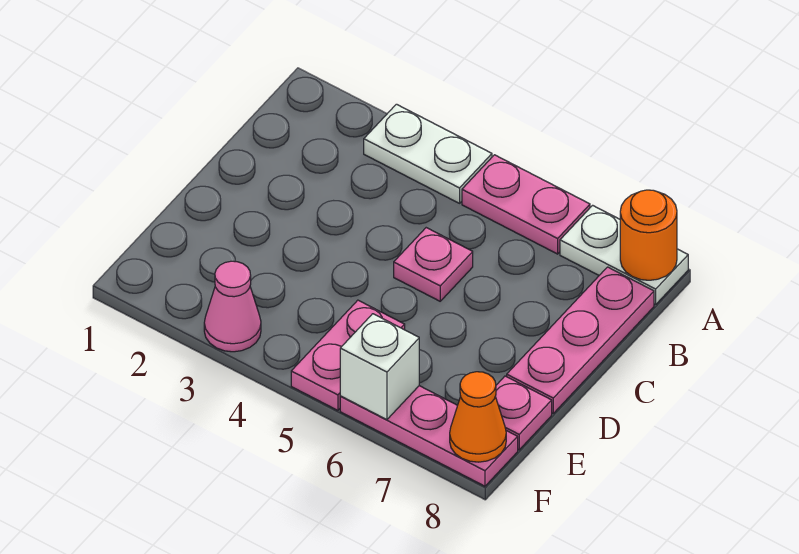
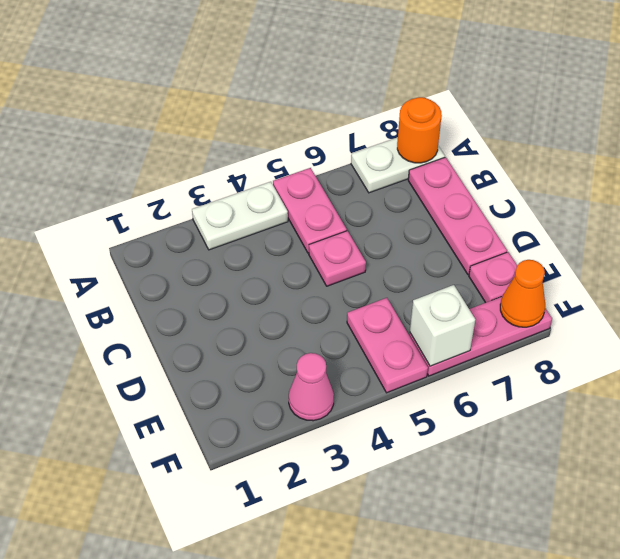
pink plate A5:A6 level 1 -> pink plate A5:B5 level 1

